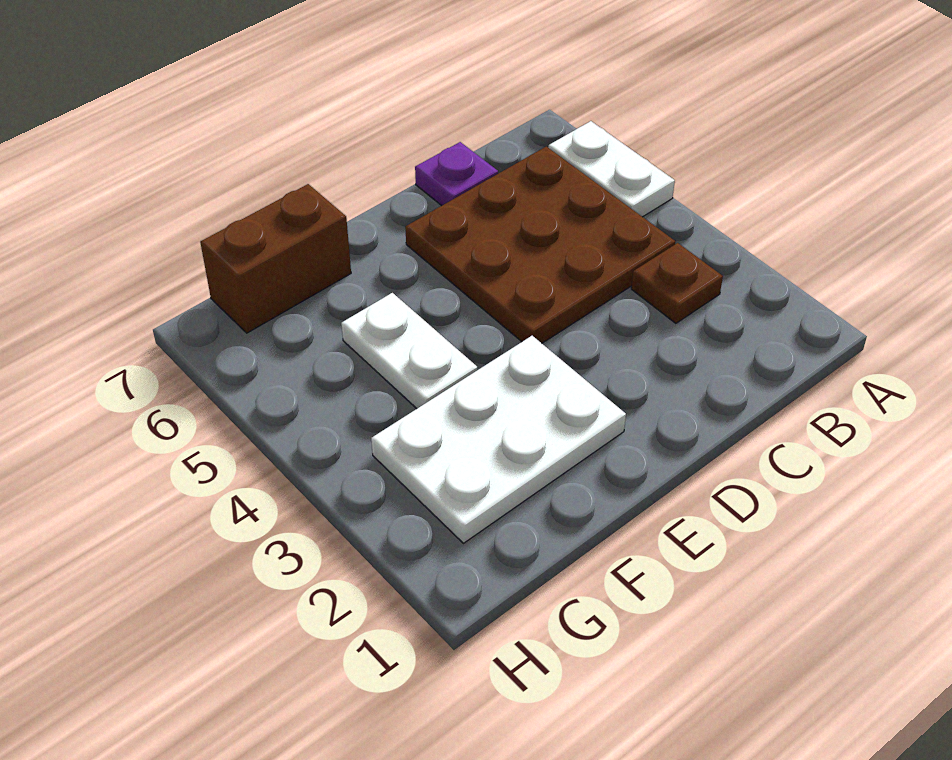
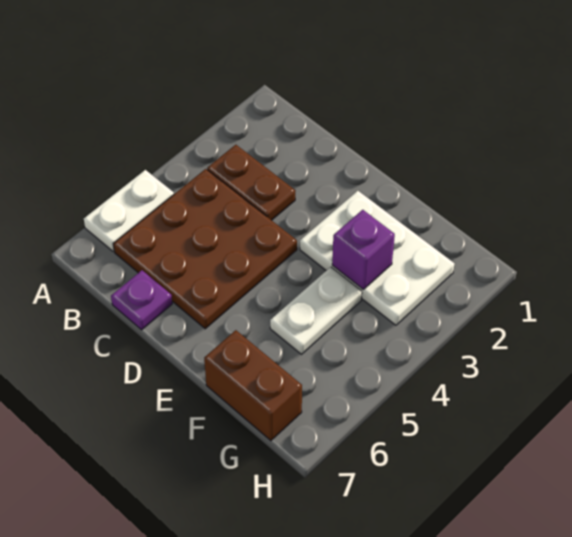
brown plate B3 level 1 -> brown plate B3:C3 level 1
none -> purple brick F3 level 2

